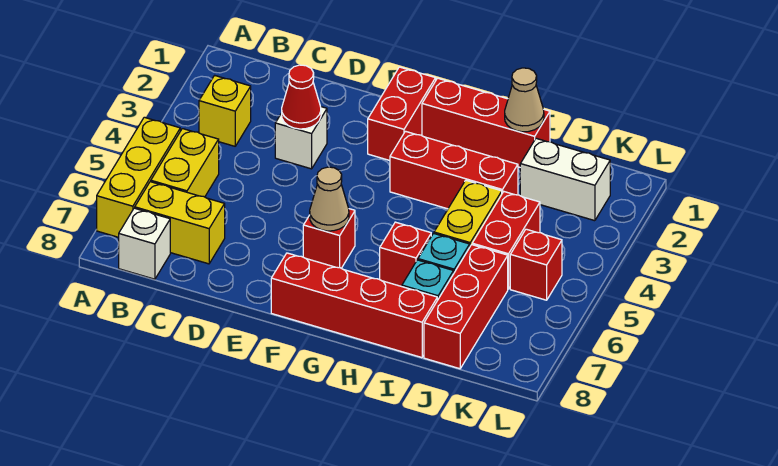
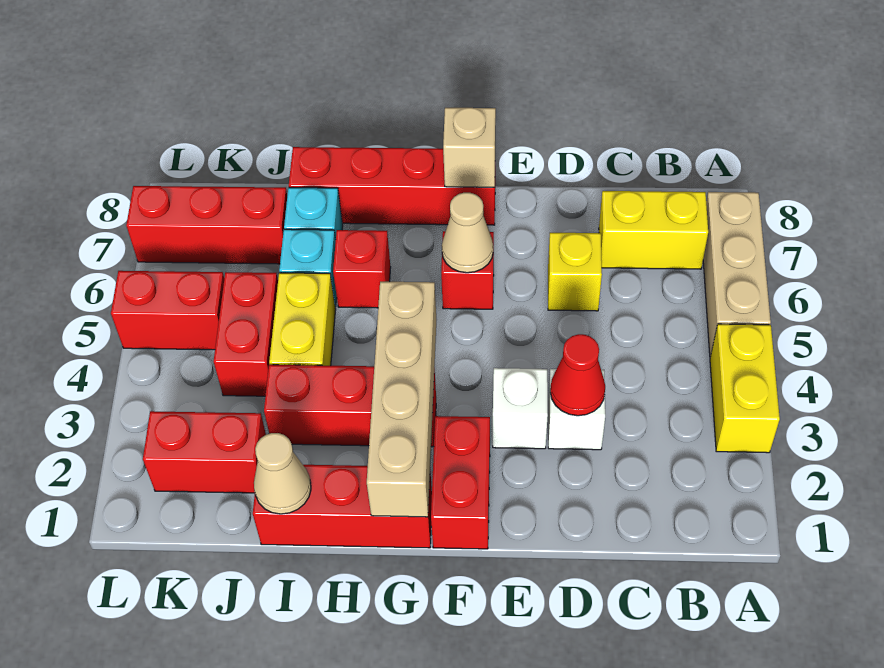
yellow brick A5:A7 level 1 -> tan brick A5:A7 level 1
yellow brick B3 level 1 -> yellow brick D6 level 1
yellow brick B5:B6 level 1 -> yellow brick A3:A4 level 1
white brick B8 level 1 -> white brick E3 level 1
none -> tan brick F8 level 2
none -> tan brick G1:G4 level 2
white brick J2:K2 level 1 -> red brick J2:K2 level 1
red brick J6:J8 level 1 -> red brick J7:L7 level 1
red brick K5 level 1 -> red brick K5:L5 level 1

